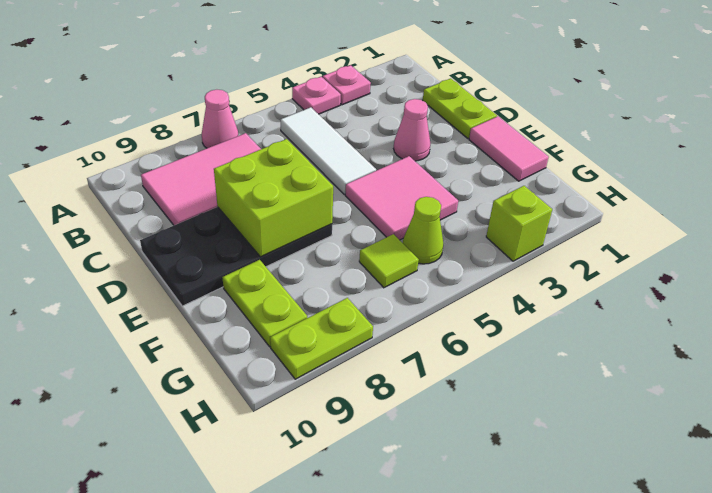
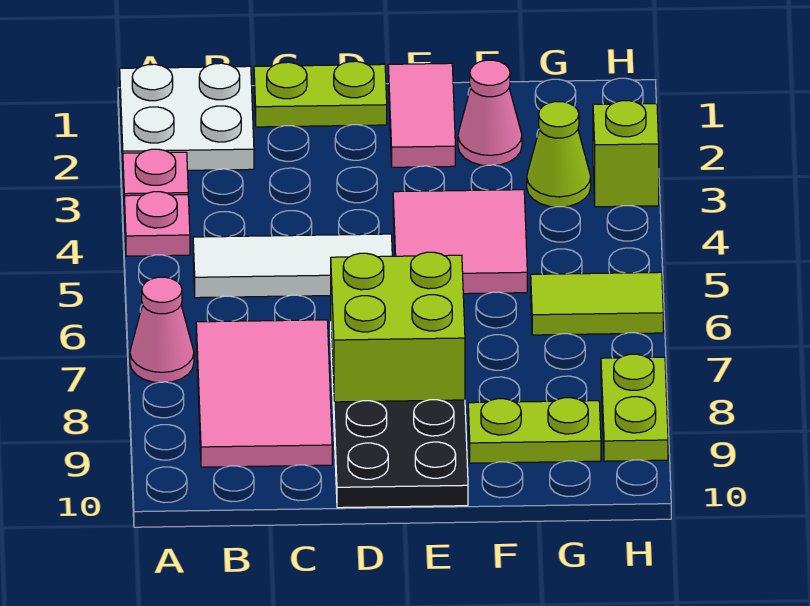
none -> white plate A1:B2 level 1
pink cone D3 level 1 -> pink cone F2 level 1
pink tile E1:F1 level 1 -> pink tile E1:E2 level 1
lime cone G5 level 1 -> lime cone G3 level 1
lime tile G6 level 1 -> lime tile G6:H6 level 1

